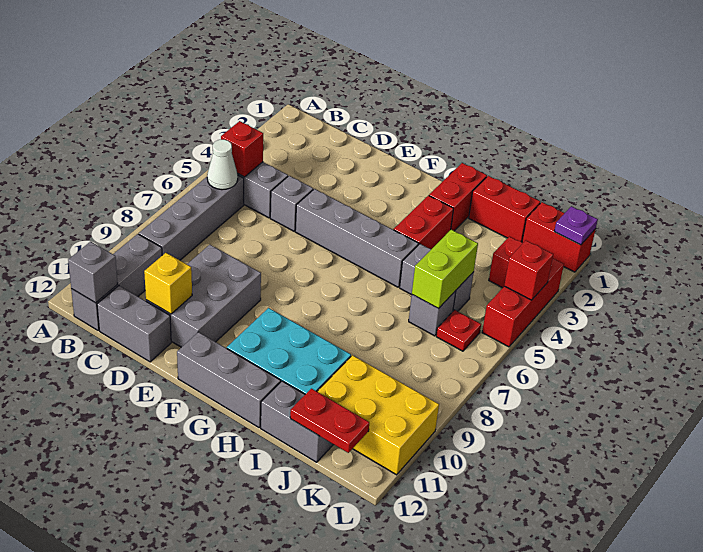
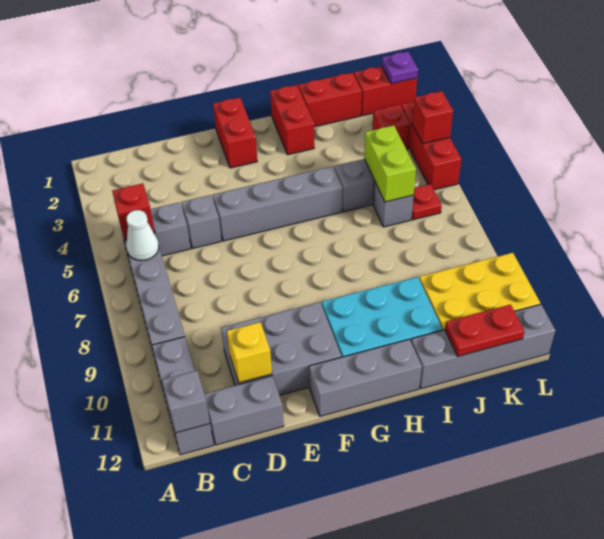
grey brick D9:E11 level 1 -> grey brick D10:F11 level 1
red brick H3:H4 level 1 -> red brick F1:F2 level 1
grey brick I12:J12 level 1 -> grey brick I12:L12 level 1

